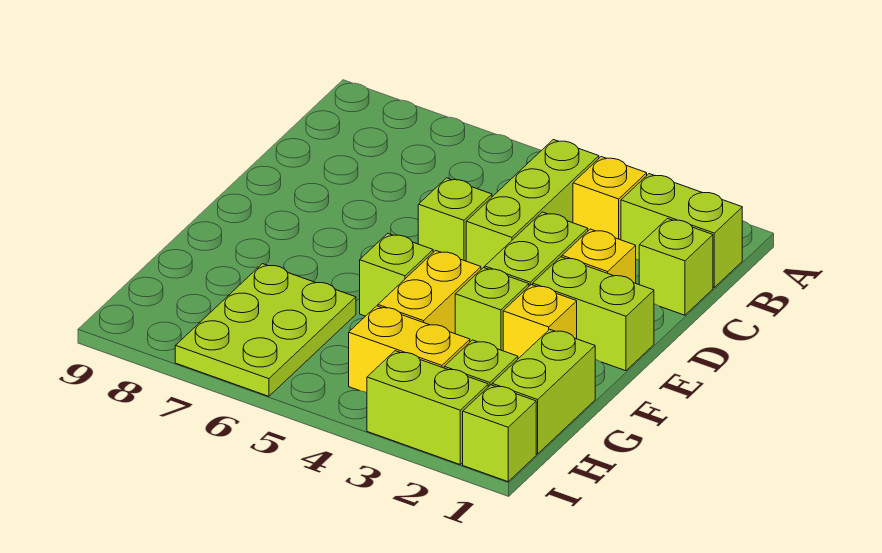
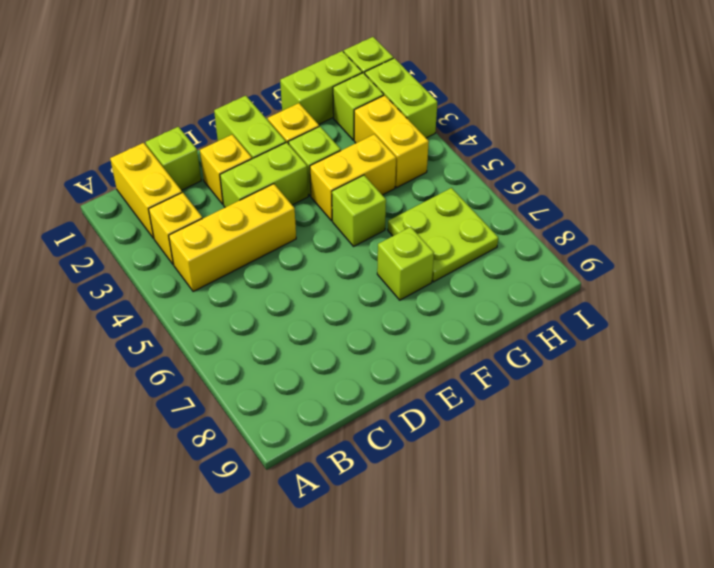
lime brick B1:B2 level 1 -> yellow brick B1:B2 level 1
lime brick B4:D4 level 1 -> yellow brick B4:D4 level 1
lime brick D5 level 1 -> lime brick F7 level 1
lime plate G6:I7 level 1 -> lime plate G6:H7 level 1

